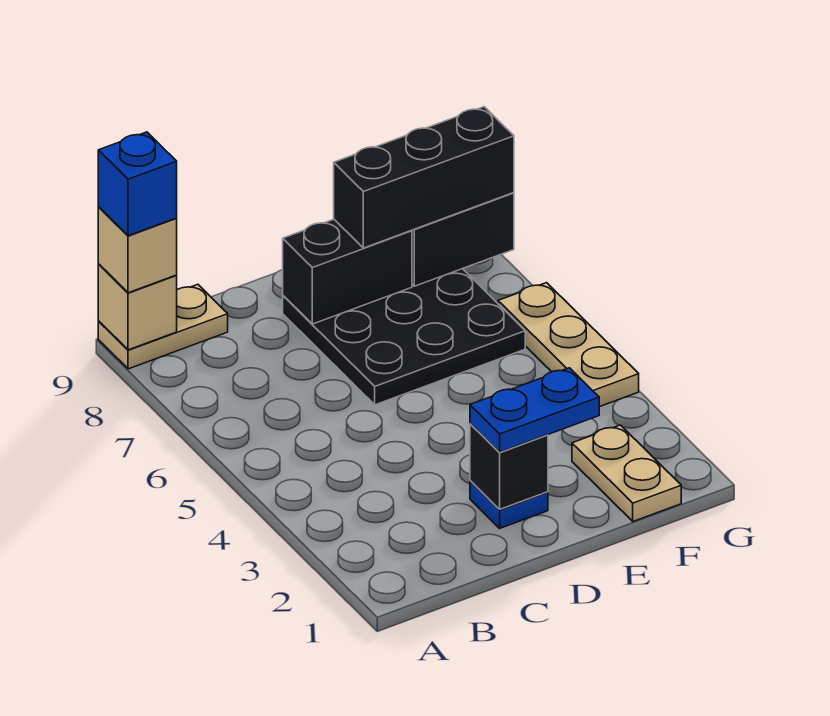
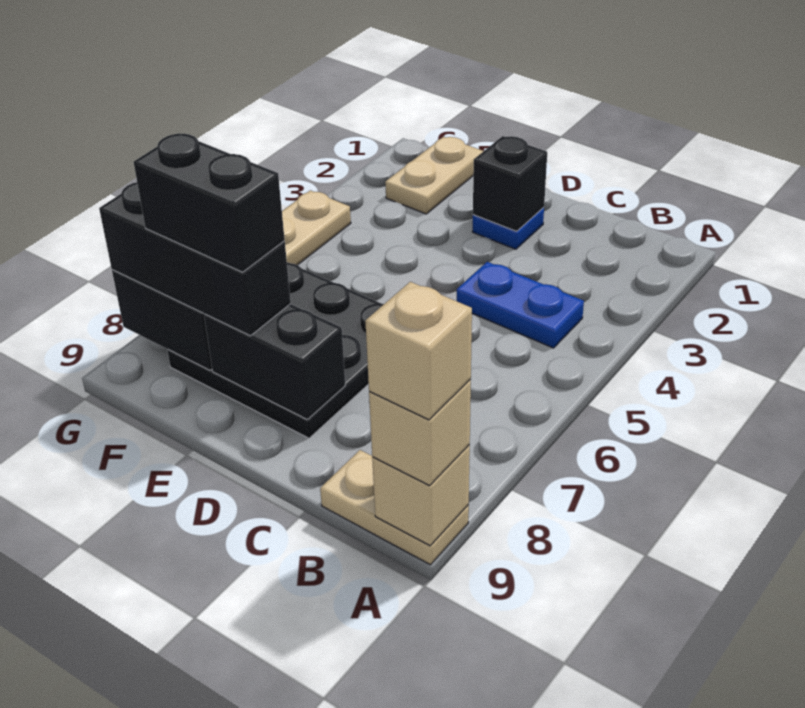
blue brick A9 level 4 -> tan brick A9 level 4
blue plate D2:E2 level 3 -> blue plate B4:C4 level 1
none -> black brick E8:F8 level 4

